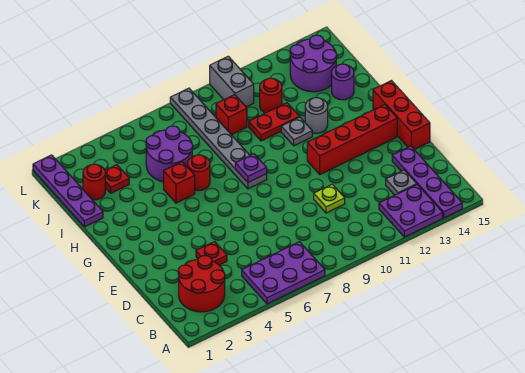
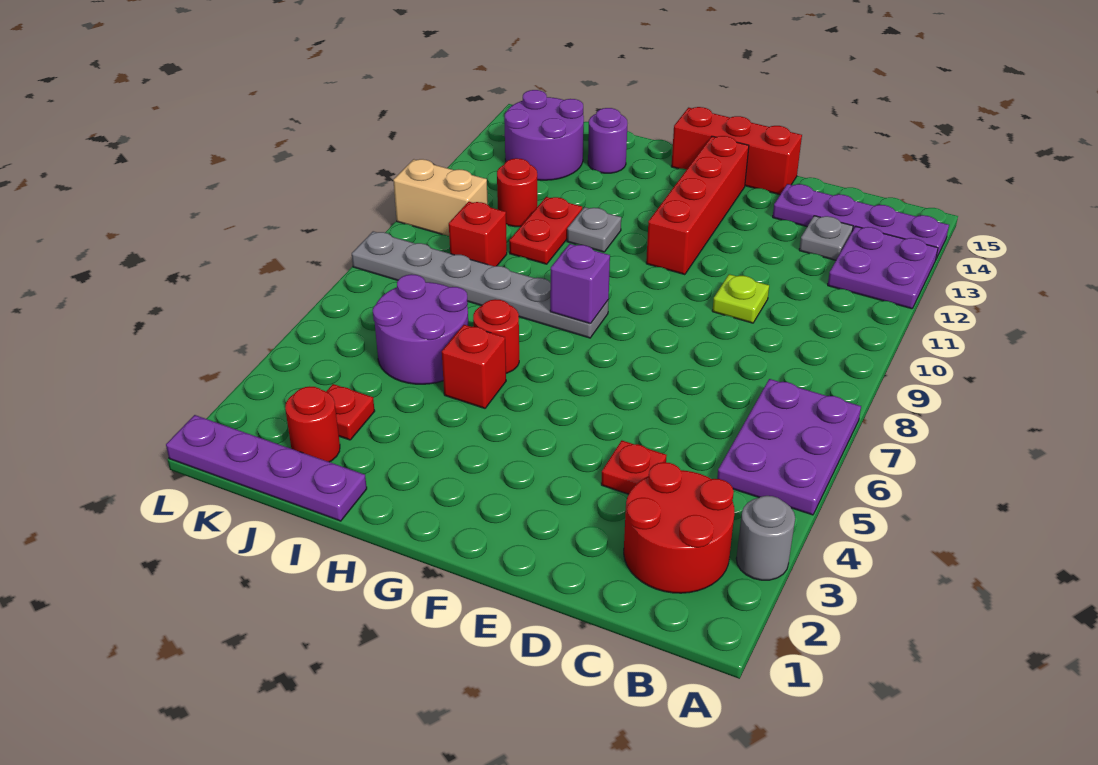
purple plate G8 level 2 -> purple brick G8 level 2
grey round brick H12 level 1 -> grey round brick A3 level 1
grey brick K10:L10 level 1 -> tan brick K10:L10 level 1

